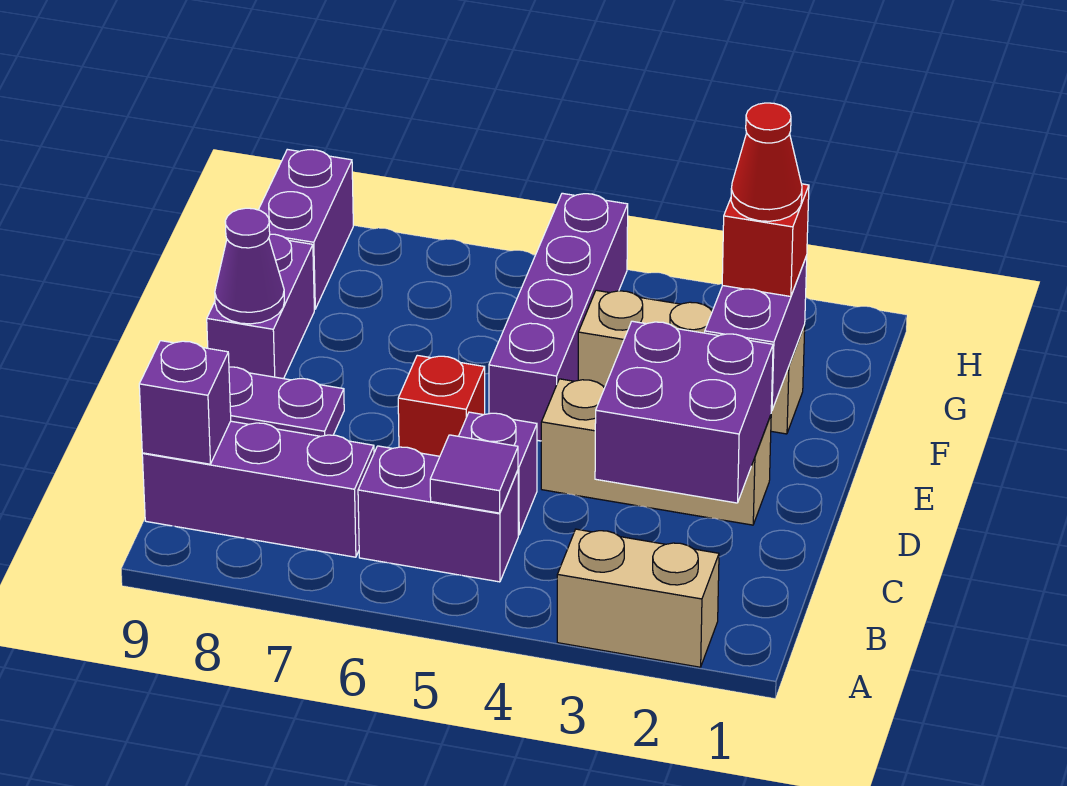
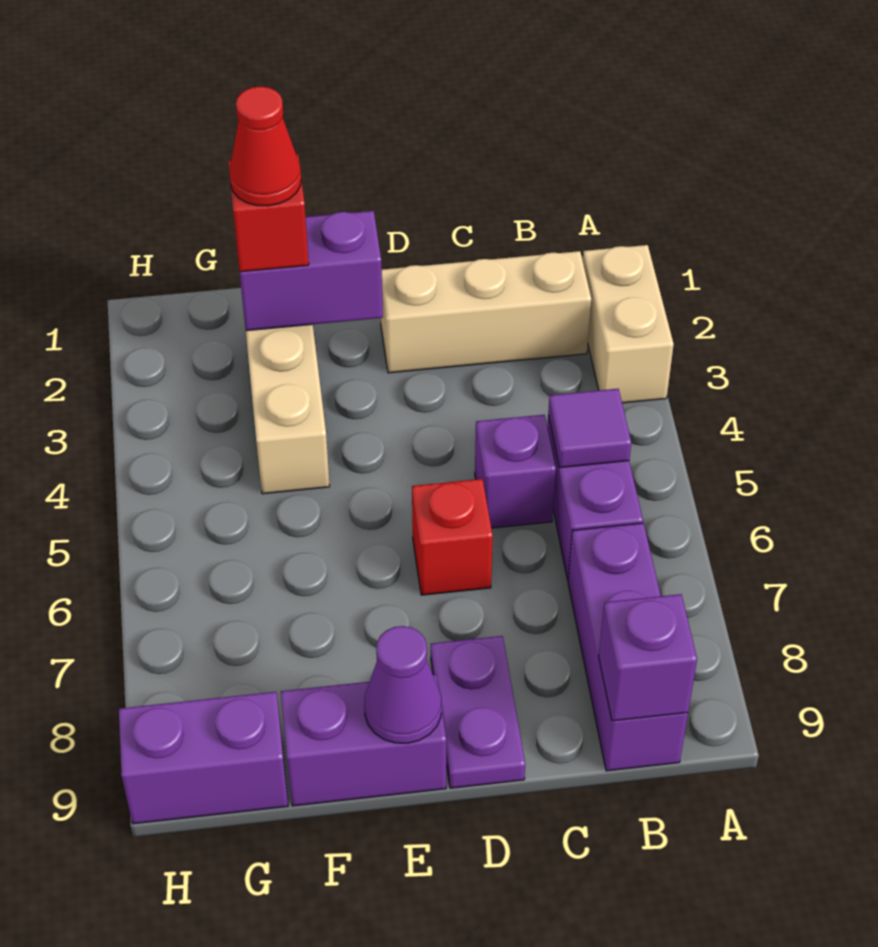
purple brick C2:D3 level 2 -> none
tan brick D2:D4 level 1 -> tan brick B2:D2 level 1
purple brick E5:H5 level 1 -> none

